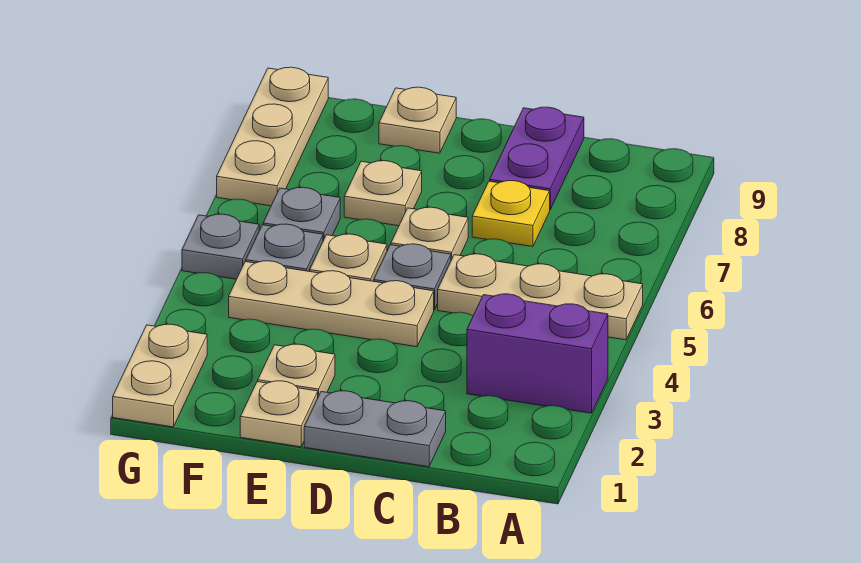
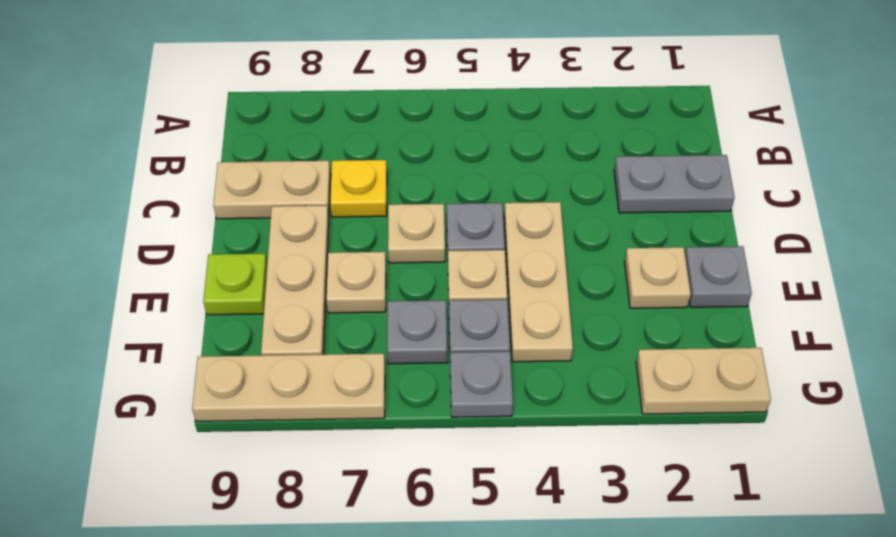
purple brick A3:B3 level 1 -> none
tan plate A5:C5 level 1 -> tan plate D8:F8 level 1
grey plate C1:D1 level 1 -> grey plate C1:C2 level 1
purple plate C8:C9 level 1 -> tan plate C8:C9 level 1
tan plate E1 level 1 -> grey plate E1 level 1
tan plate E9 level 1 -> lime plate E9 level 1

